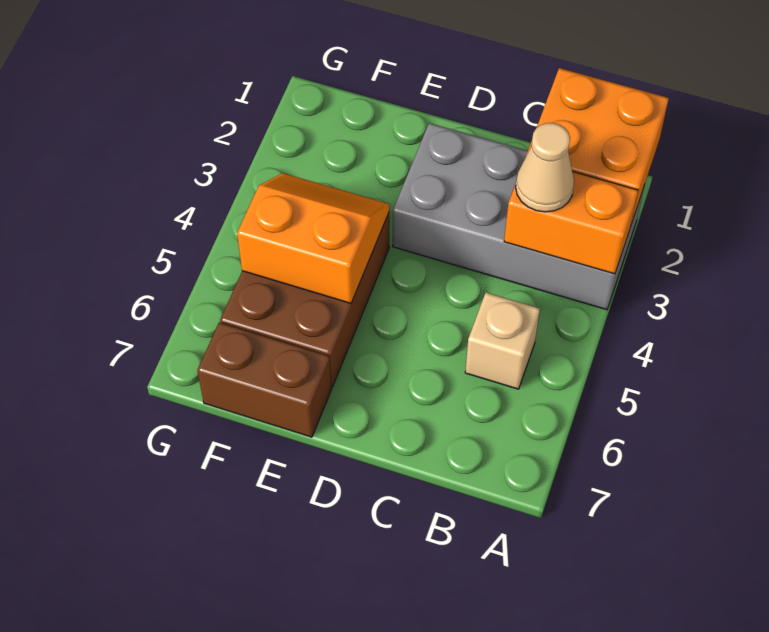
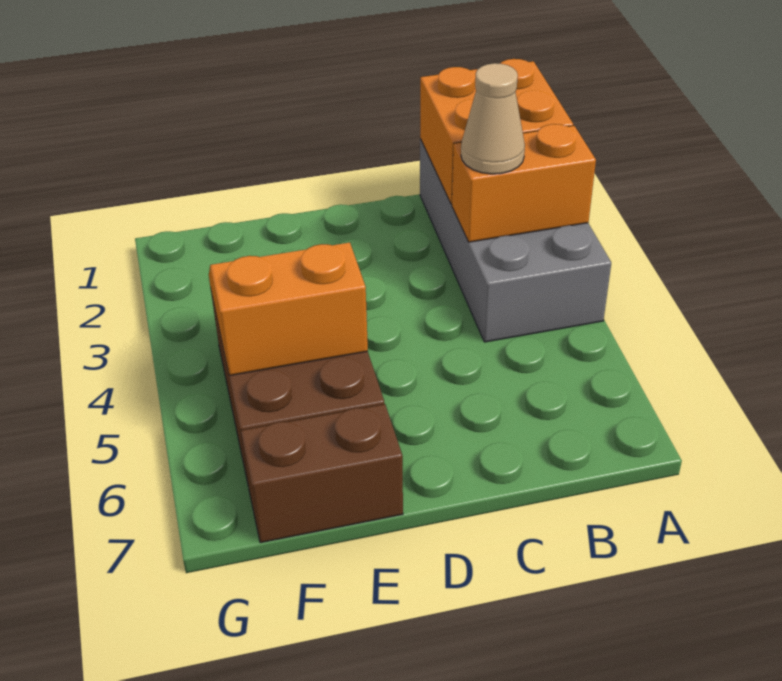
grey brick A2:D3 level 1 -> grey brick A1:B4 level 1
tan brick B5 level 1 -> none

